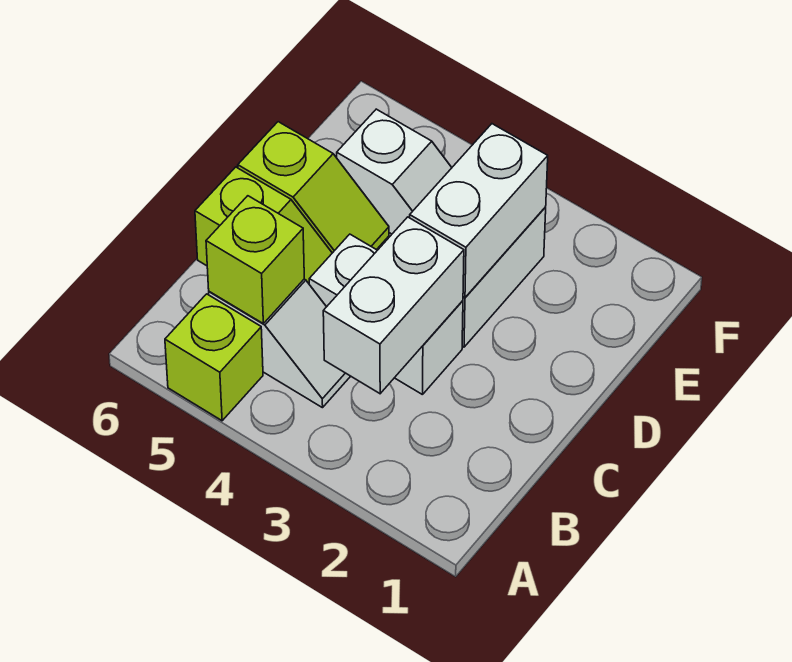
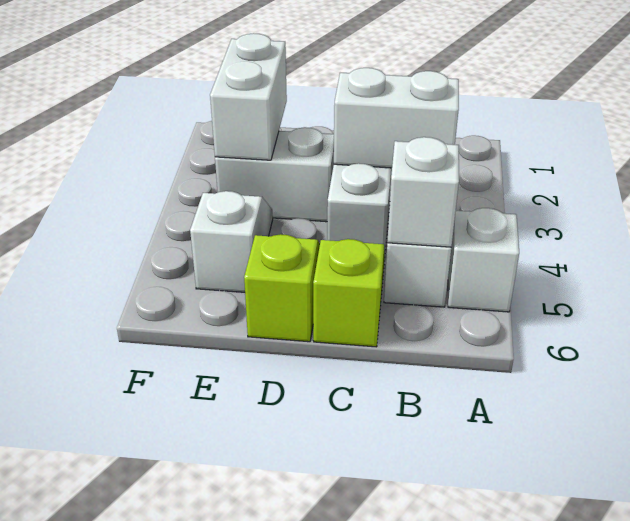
lime brick A5 level 1 -> white brick A5 level 1
lime brick B5 level 2 -> white brick B5 level 2
white brick D3:E3 level 2 -> white brick E2:E3 level 2

